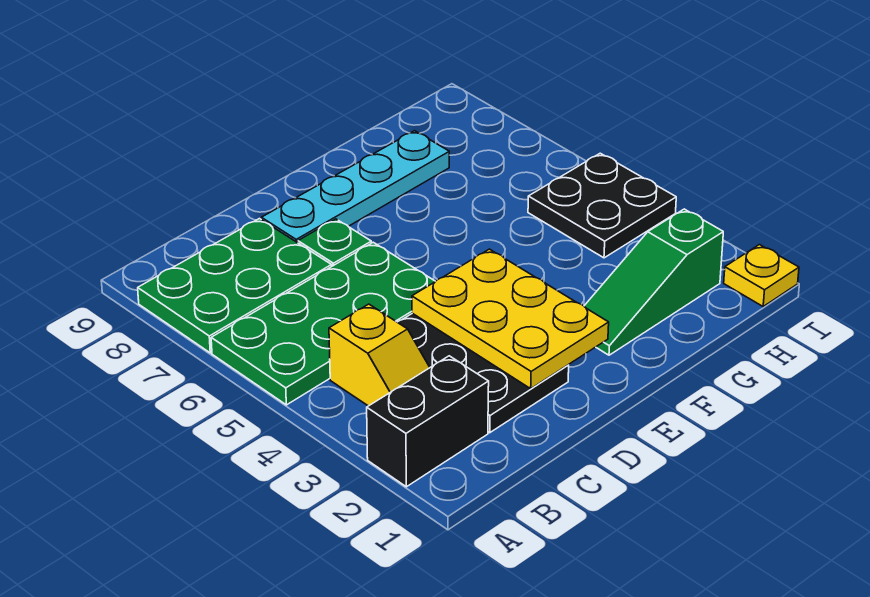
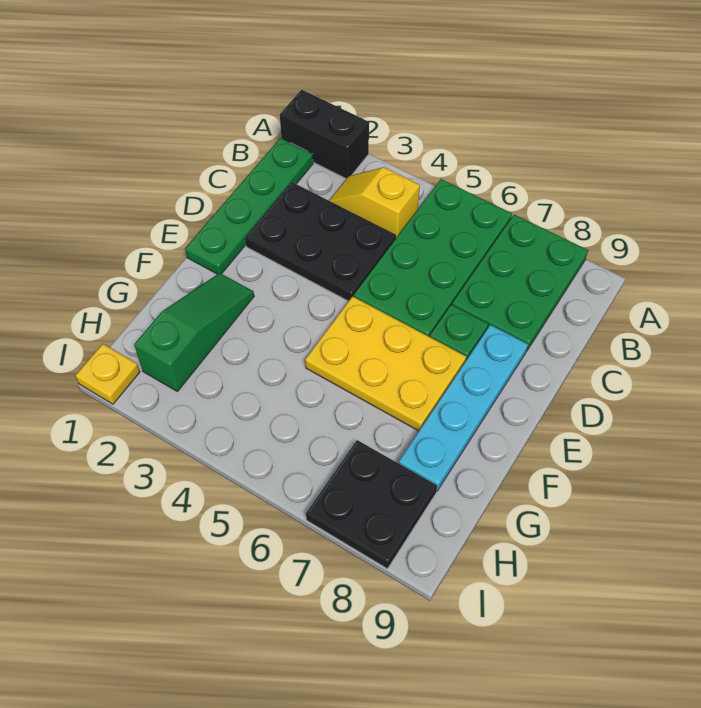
black brick A2:B2 level 1 -> black brick A1:A2 level 1
none -> green plate B1:E1 level 1
yellow plate D2:E4 level 2 -> yellow plate E5:F7 level 1
black plate H4:I5 level 1 -> black plate H7:I8 level 1

